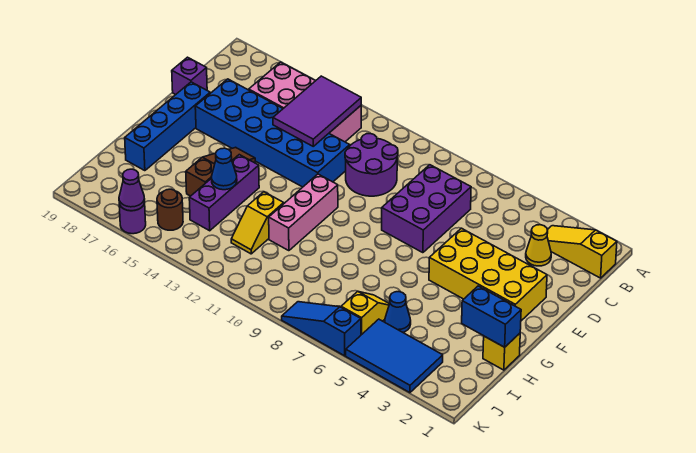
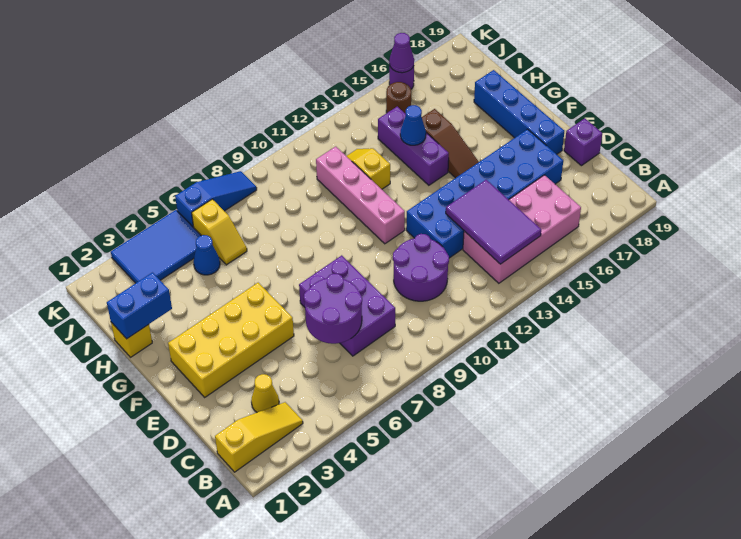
none -> purple round brick C6:D7 level 2
pink brick F11:H11 level 1 -> pink brick F11:I11 level 1

